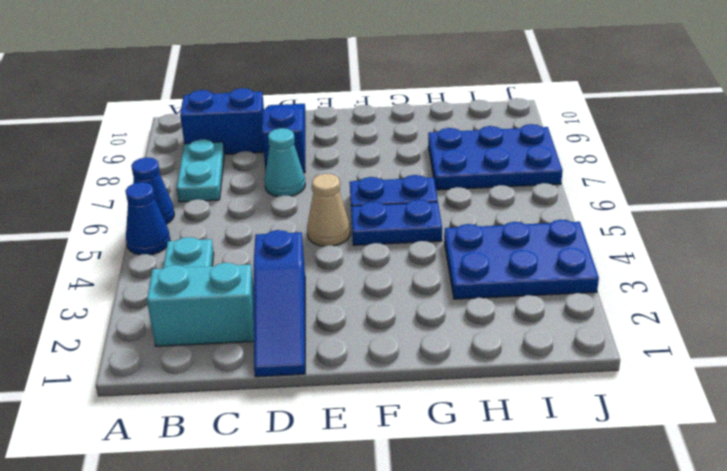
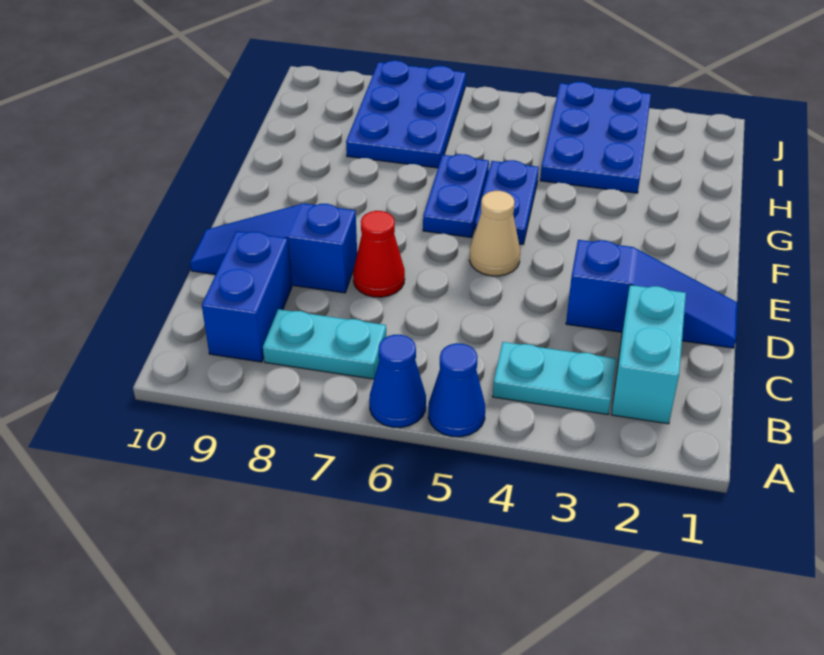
cyan cone D7 level 1 -> red cone D7 level 1

